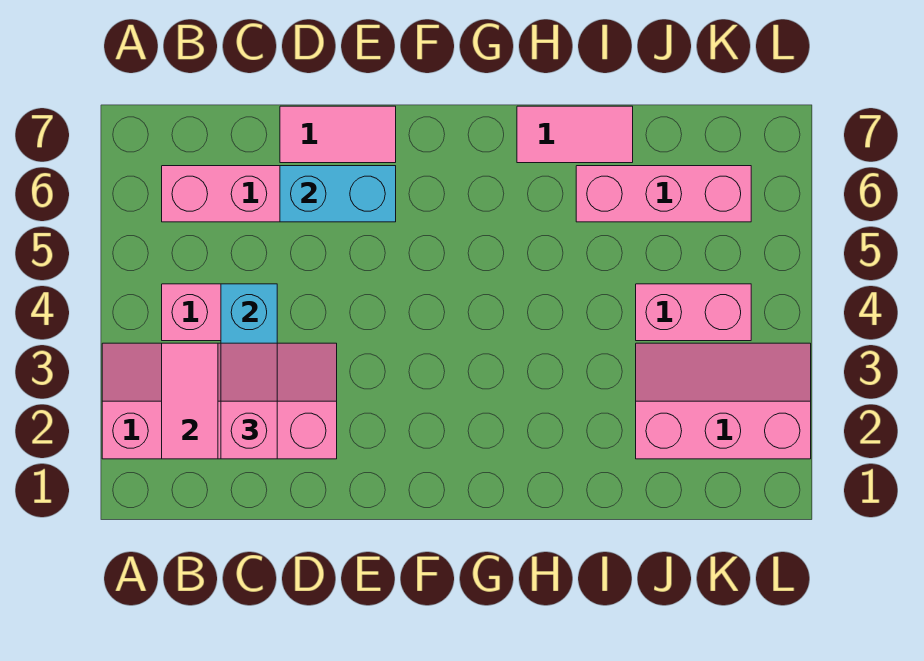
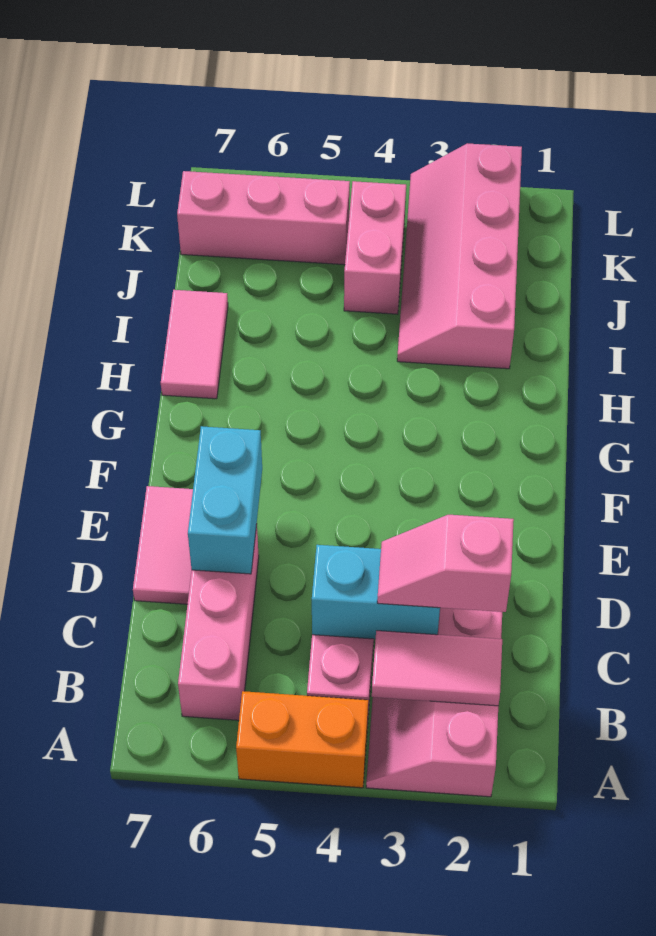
none -> orange brick A4:A5 level 1
pink brick I6:K6 level 1 -> pink brick K5:K7 level 1
pink slope J2:L3 level 1 top 2 -> pink slope I2:L3 level 1 top 2

